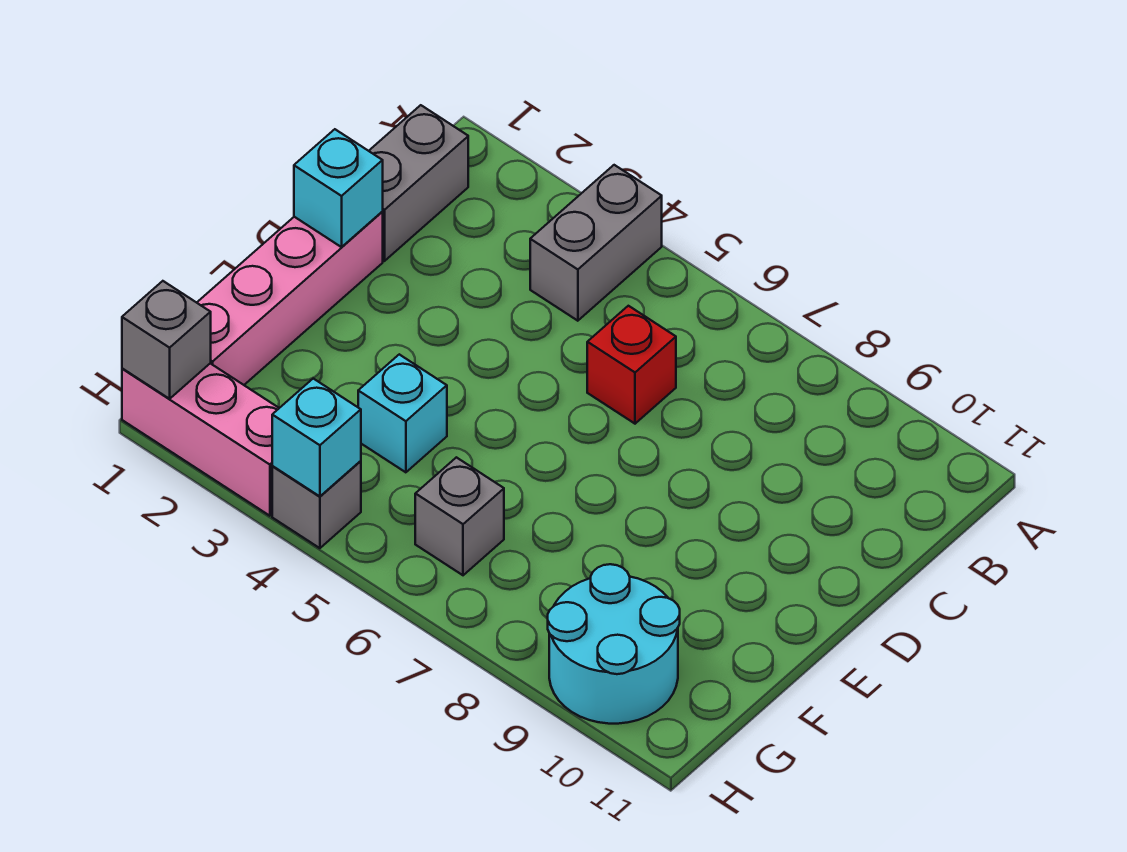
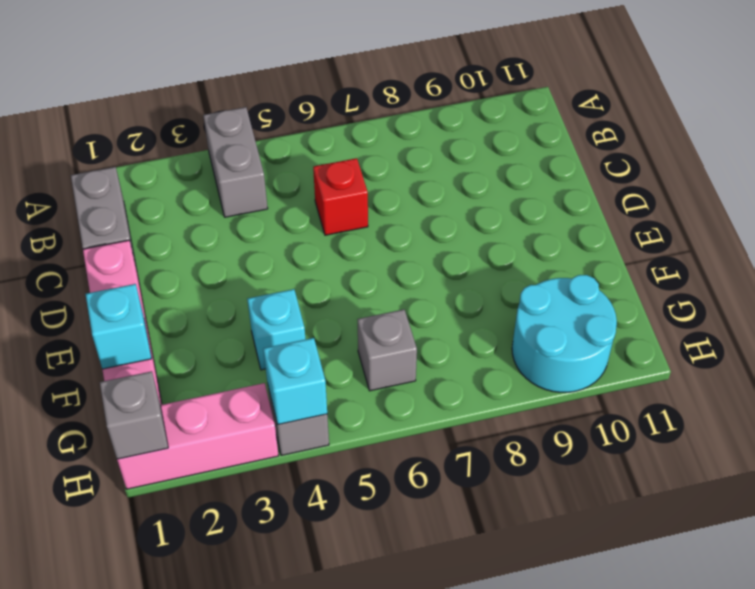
cyan brick D1 level 2 -> cyan brick F1 level 2

